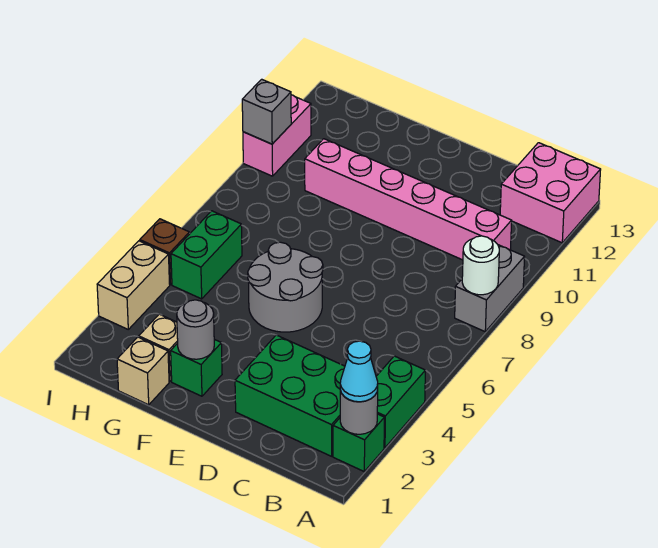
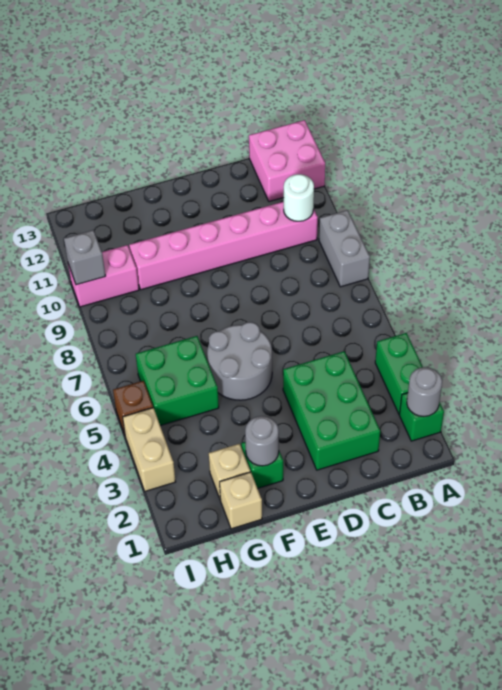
cyan cone A2 level 3 -> none
white round brick A8 level 2 -> white round brick B10 level 2
green brick B2:D3 level 1 -> green brick C2:D4 level 1
green brick H5:H6 level 1 -> green brick G5:H6 level 1
pink brick I10:I11 level 1 -> pink brick H10:I10 level 1

